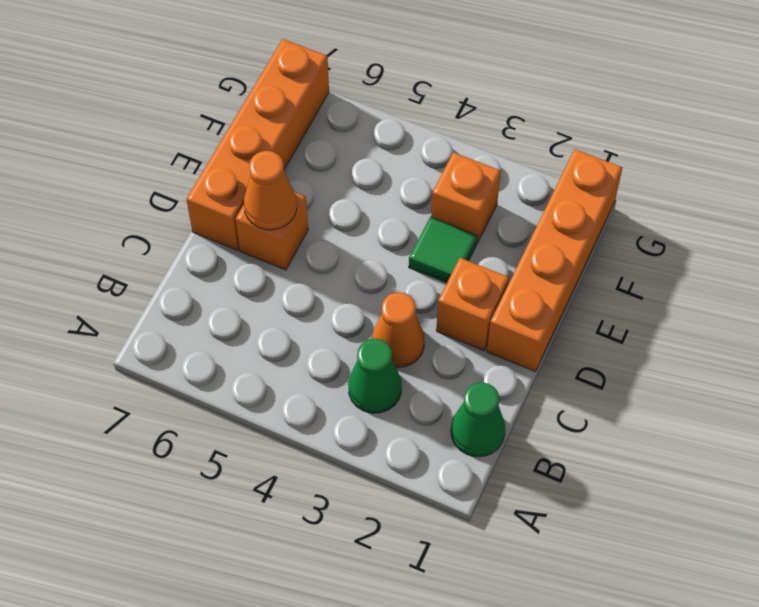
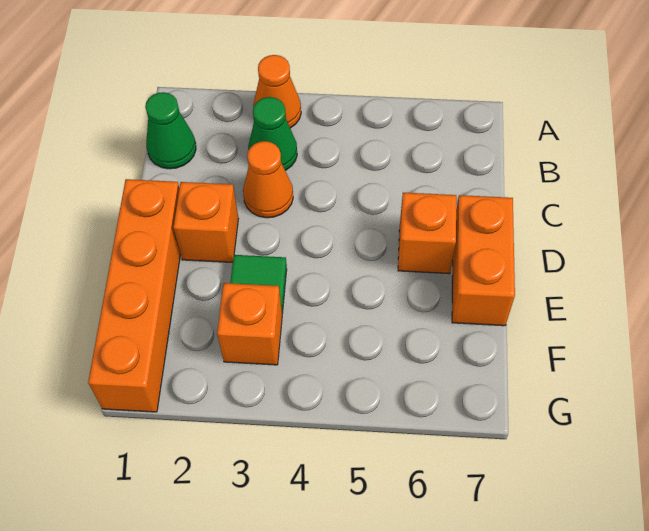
orange cone D6 level 2 -> orange cone A3 level 1
orange brick D7:G7 level 1 -> orange brick D7:E7 level 1

